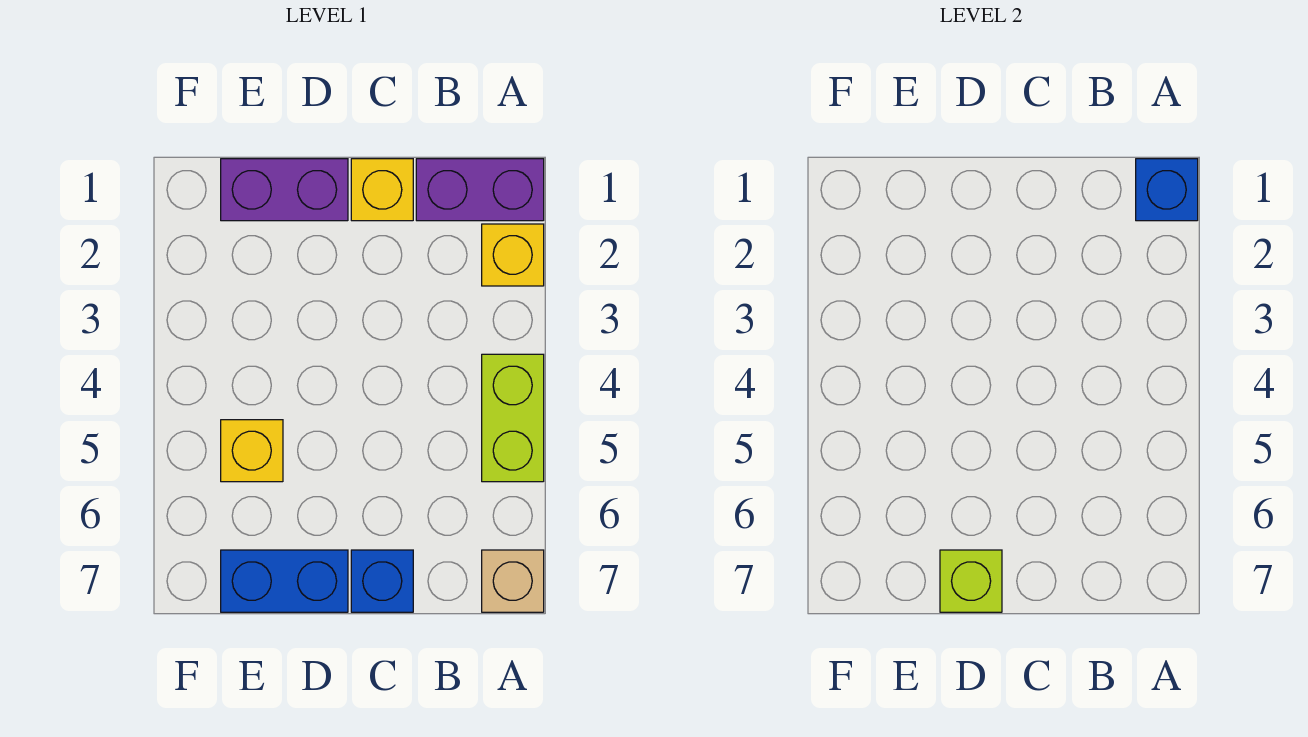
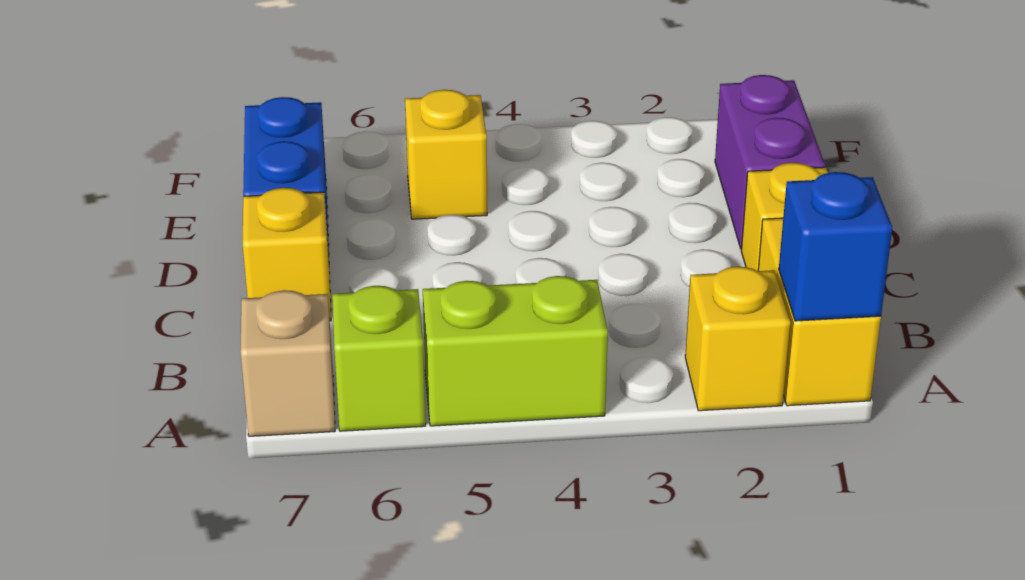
purple brick A1:B1 level 1 -> yellow brick A1:B1 level 1
blue brick C7 level 1 -> yellow brick C7 level 1
lime brick D7 level 2 -> lime brick A6 level 1

